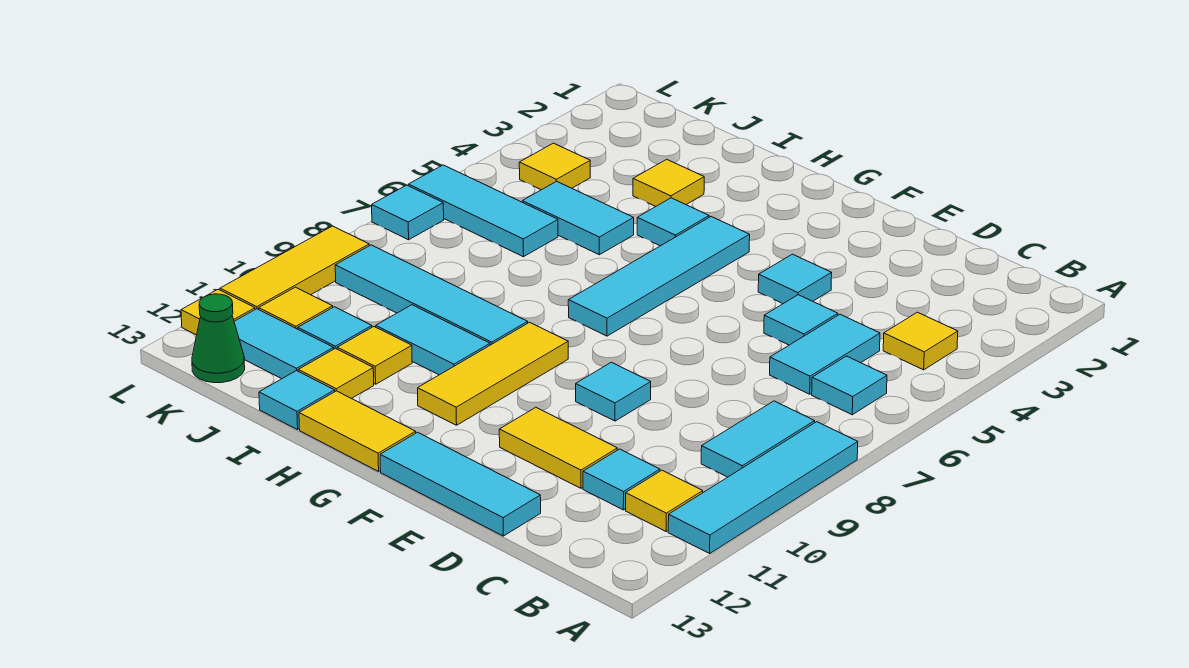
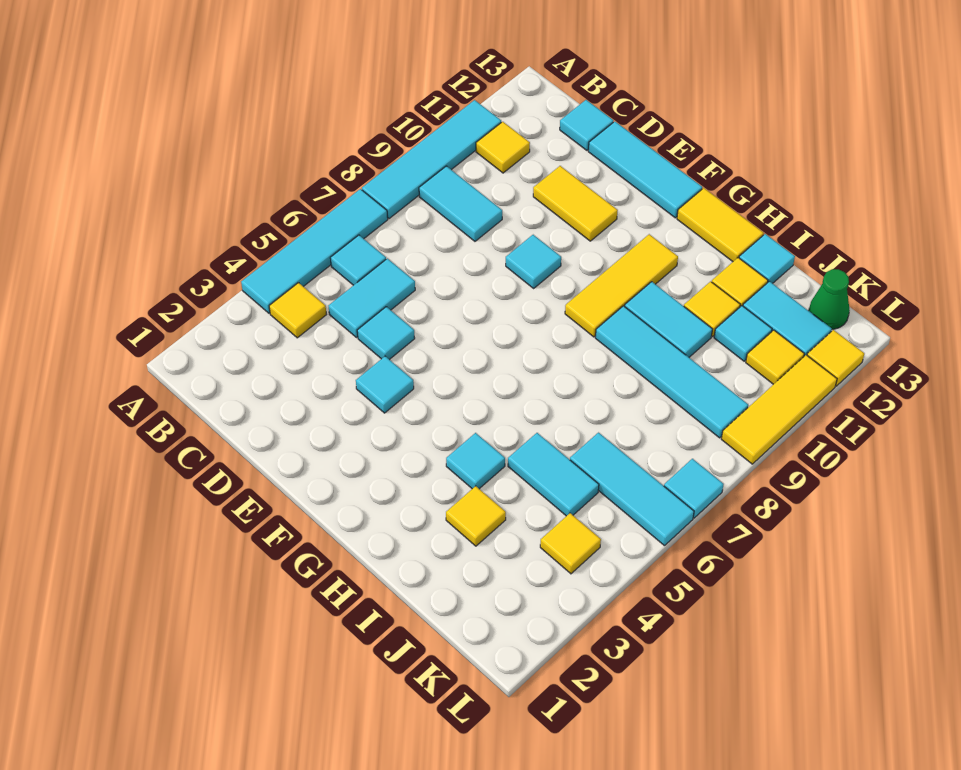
cyan tile B8:B9 level 1 -> cyan tile B9:C9 level 1
cyan tile C11 level 1 -> cyan tile C13 level 1
cyan tile G4:G7 level 1 -> cyan tile A4:A7 level 1

